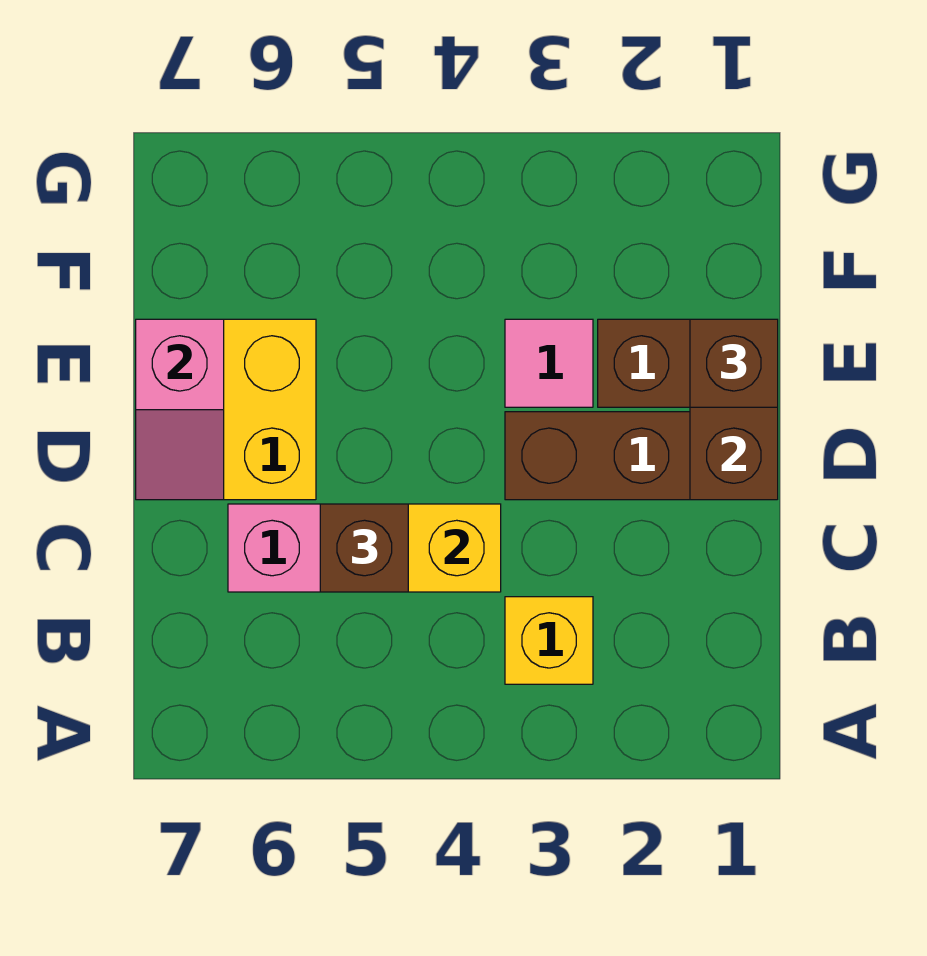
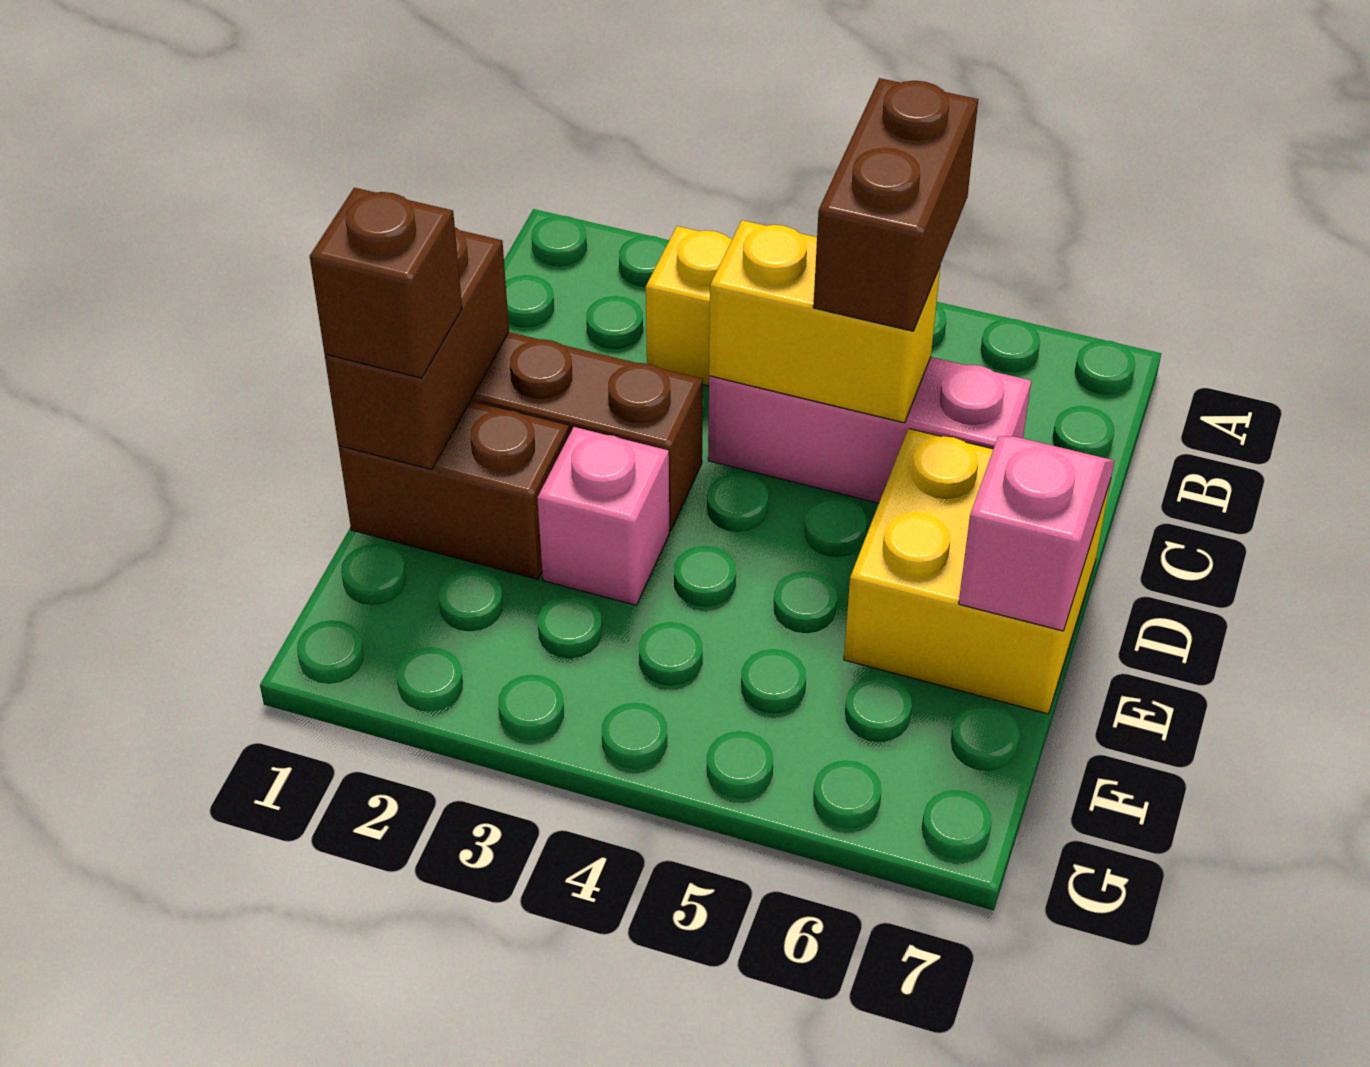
brown brick C5 level 3 -> brown brick B5:C5 level 3
pink tile E3 level 1 -> pink brick E3 level 1

